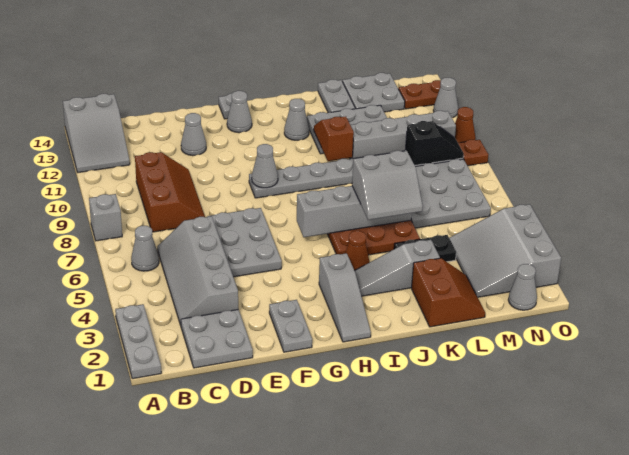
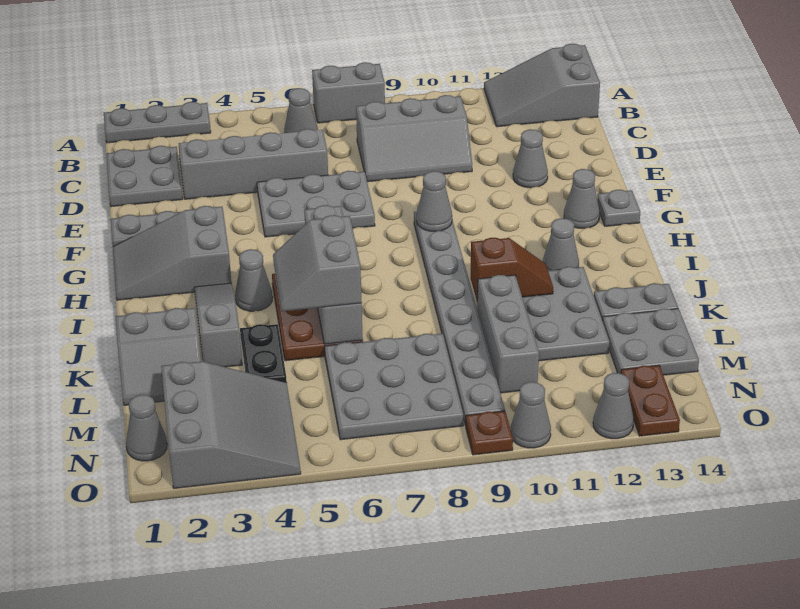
grey brick A8 level 1 -> grey brick A7:A8 level 1
brown slope C8:D10 level 1 top C -> grey slope C8:D10 level 1 top C
grey slope H1:H3 level 1 top 3 -> grey slope G1:H3 level 1 top 3
brown cone I4 level 1 -> grey cone I4 level 1
brown slope K1:L2 level 1 top K -> grey slope K1:L2 level 1 top K
grey brick K10:N10 level 1 -> grey brick K10:M10 level 1
grey slope M2:O4 level 1 top O -> grey slope M2:O4 level 1 top 2
black slope M9:N9 level 2 top M -> none
brown cone O10 level 1 -> grey cone O10 level 1

